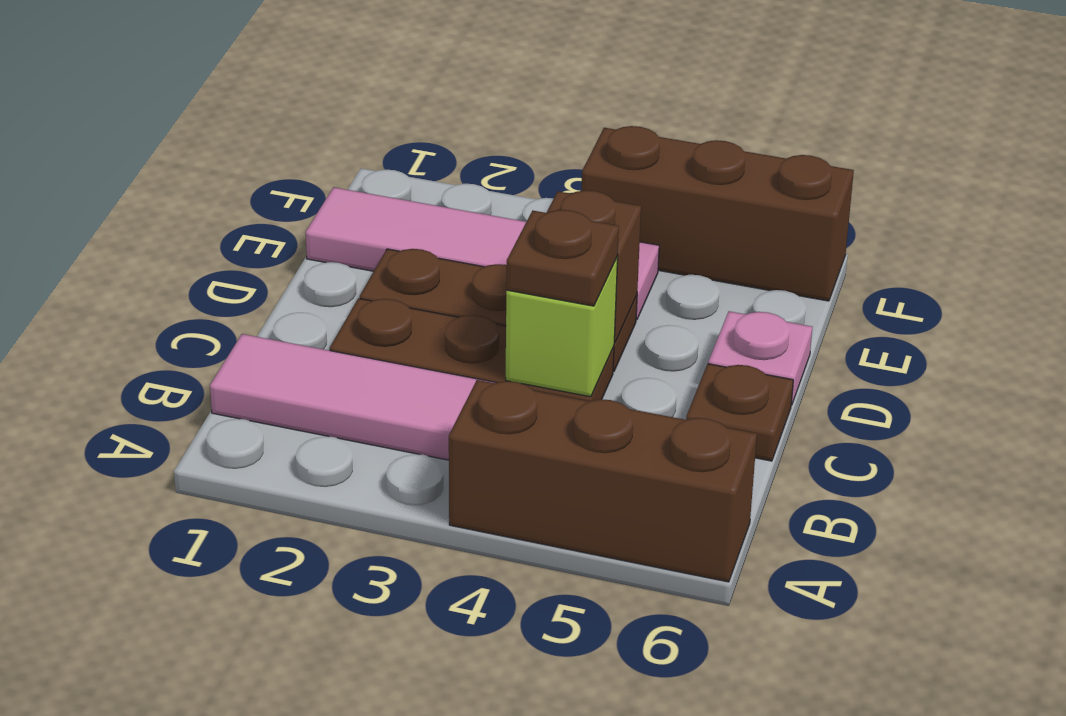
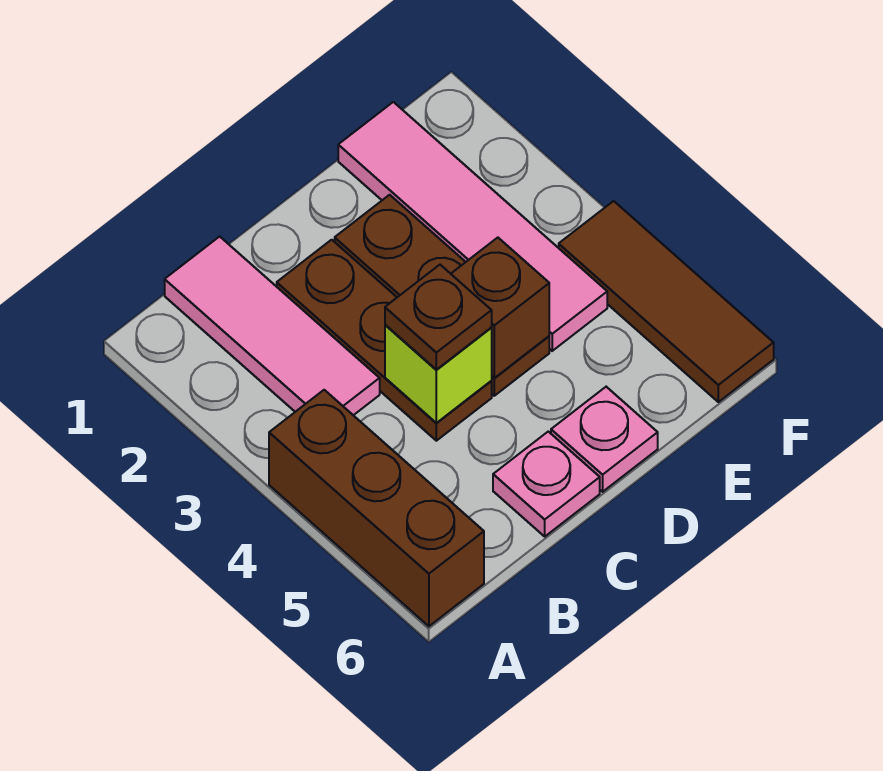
brown plate C6 level 1 -> pink plate C6 level 1
brown brick F4:F6 level 1 -> brown tile F4:F6 level 1

